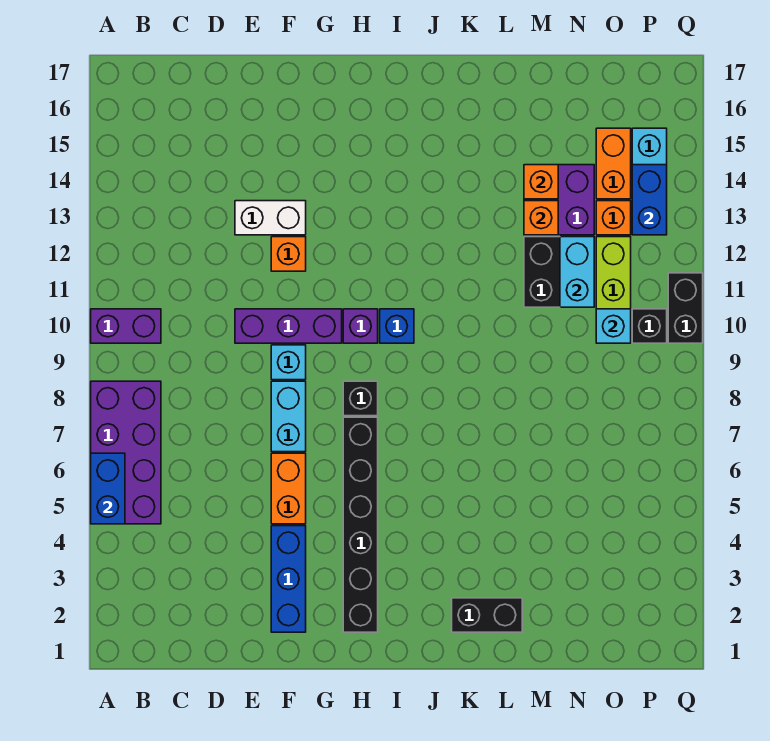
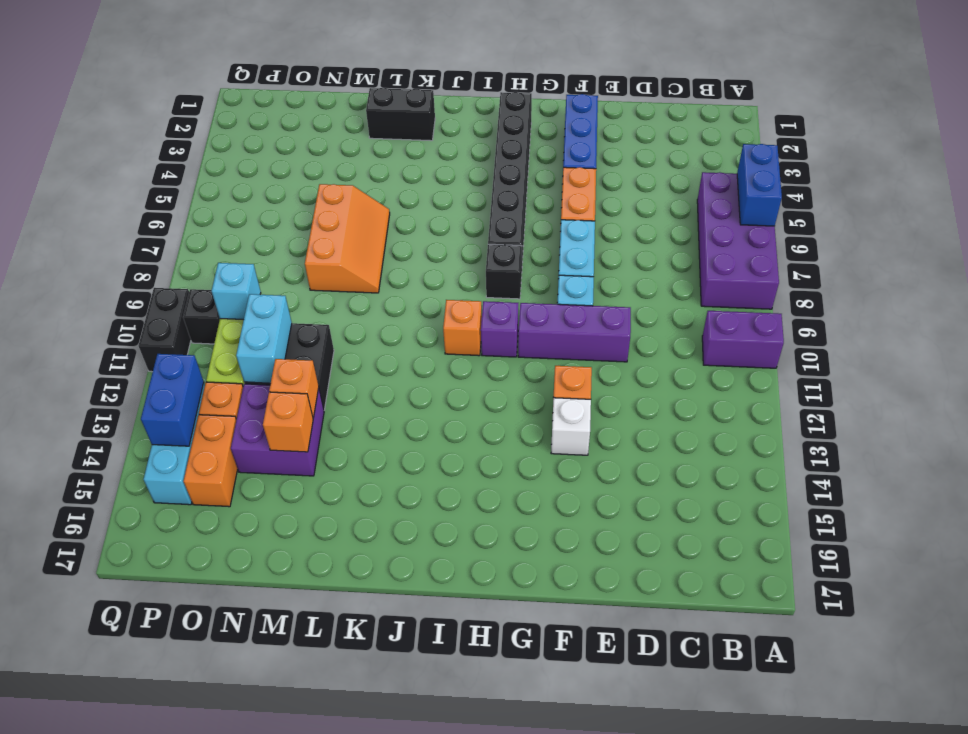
white brick E13:F13 level 1 -> white brick F13 level 1
blue brick I10 level 1 -> orange brick I10 level 1
none -> orange slope L6:M8 level 1 top M

